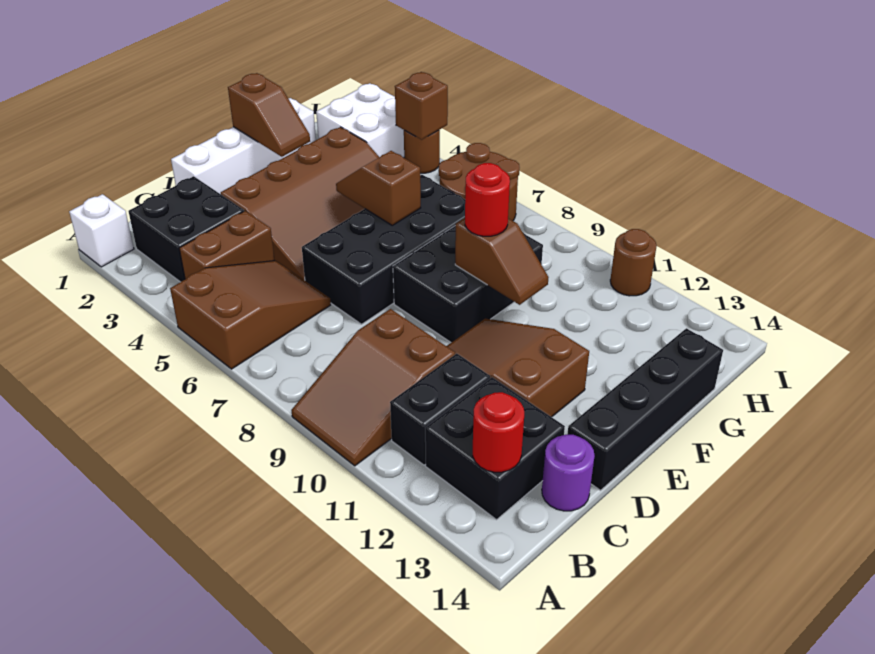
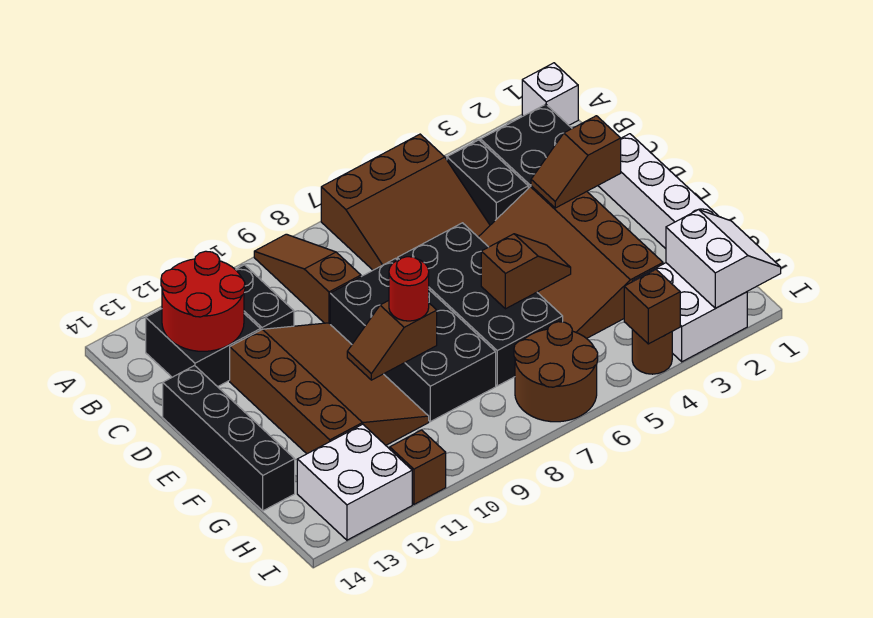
brown slope A5:C6 level 1 top A -> brown slope A5:C7 level 1 top A
brown slope A9:C10 level 1 top C -> brown slope A9:C9 level 1 top C
brown brick B4:C4 level 1 -> black brick B4:C4 level 1
red round brick B13 level 2 -> red round brick B12:C13 level 2
purple round brick C14 level 1 -> none
brown slope D10:E12 level 1 top 12 -> brown slope D10:G12 level 1 top 12
black brick E8:G9 level 1 -> black brick D8:G9 level 1
brown slope F1:F2 level 2 top 1 -> brown slope D2:D3 level 2 top 2
none -> white slope H1:I2 level 2 top 2
none -> white brick H12:I13 level 1
brown round brick I11 level 1 -> brown brick I11 level 1

